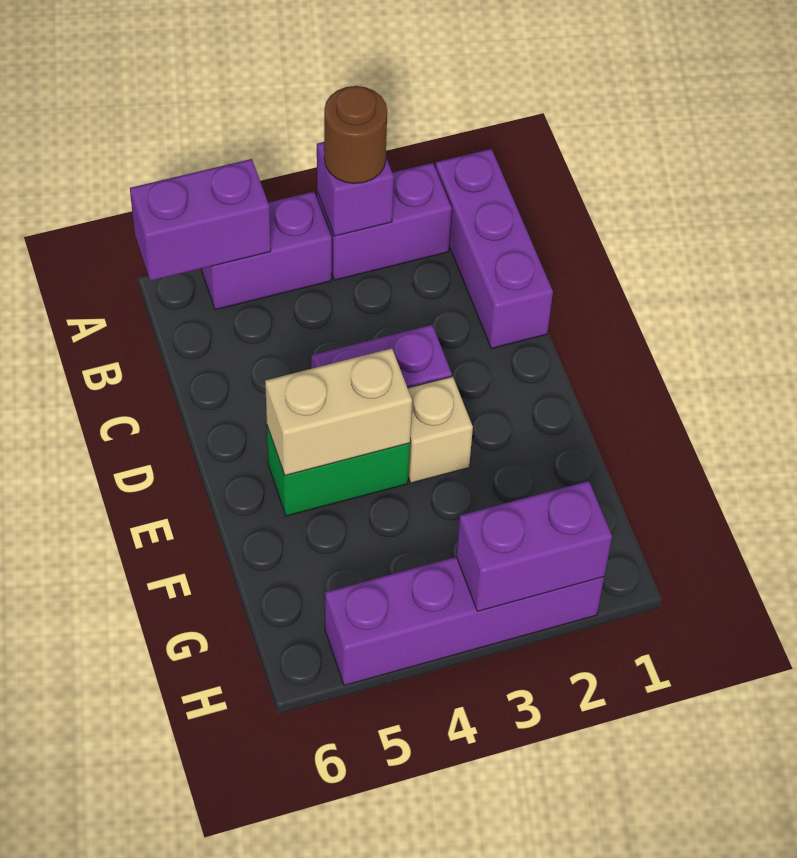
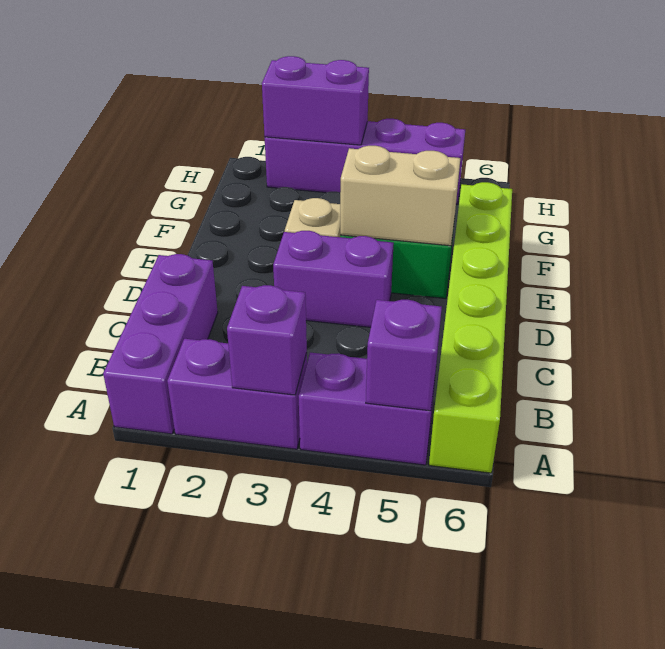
brown round brick A3 level 3 -> none
purple brick A5:A6 level 2 -> purple brick A5 level 2
none -> lime brick A6:F6 level 1

